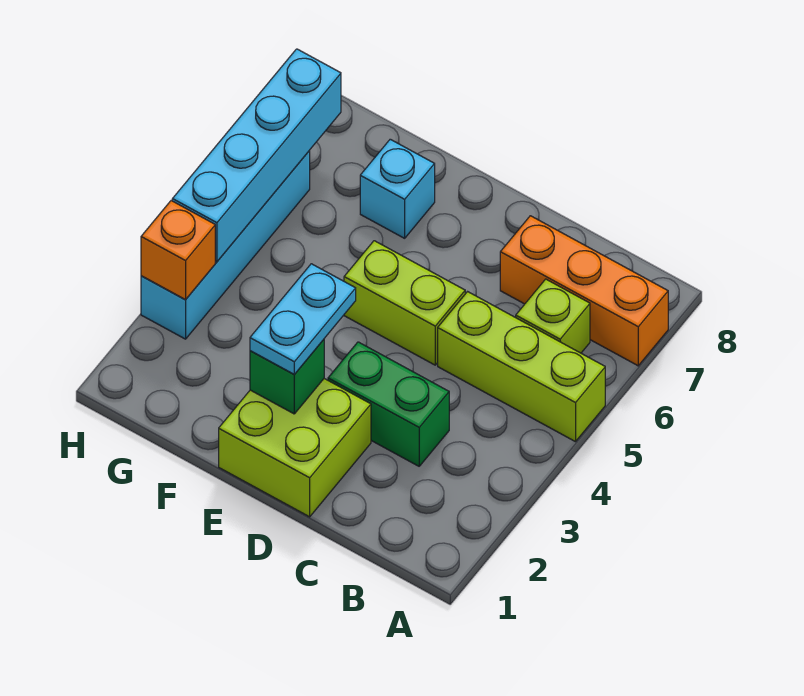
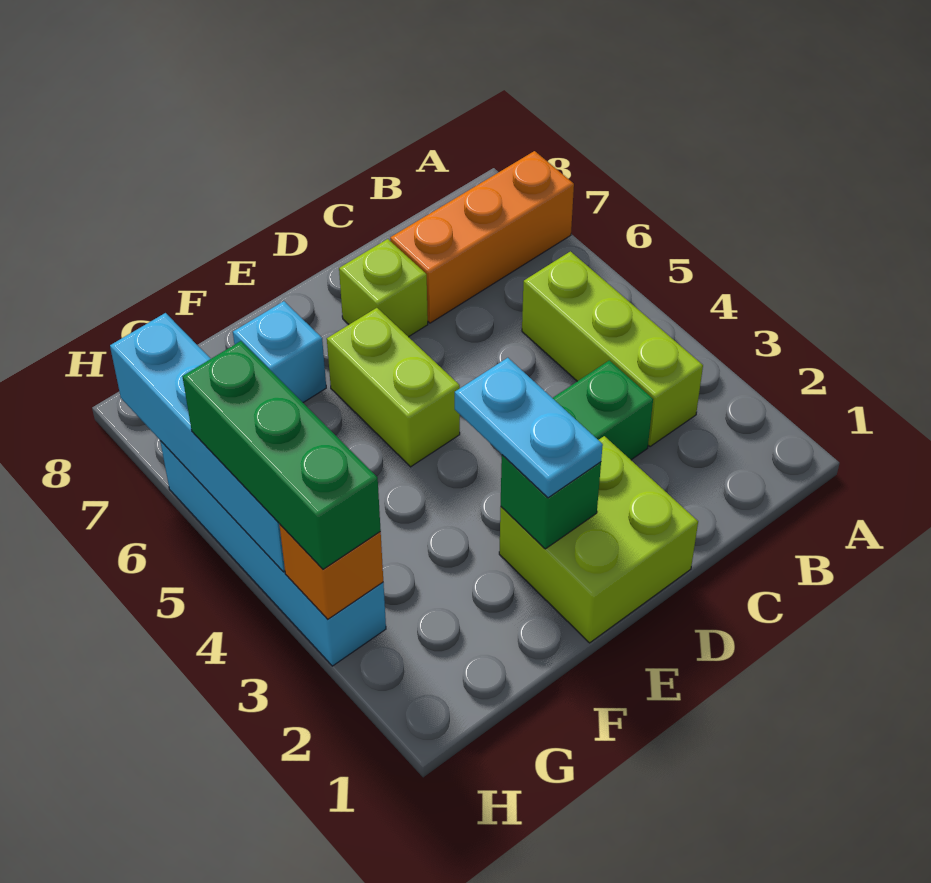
lime brick A5:C5 level 1 -> lime brick B3:B5 level 1
lime brick B6 level 1 -> lime brick D7 level 1
lime brick D5:E5 level 1 -> lime brick E5:E6 level 1
none -> green brick H3:H5 level 3

